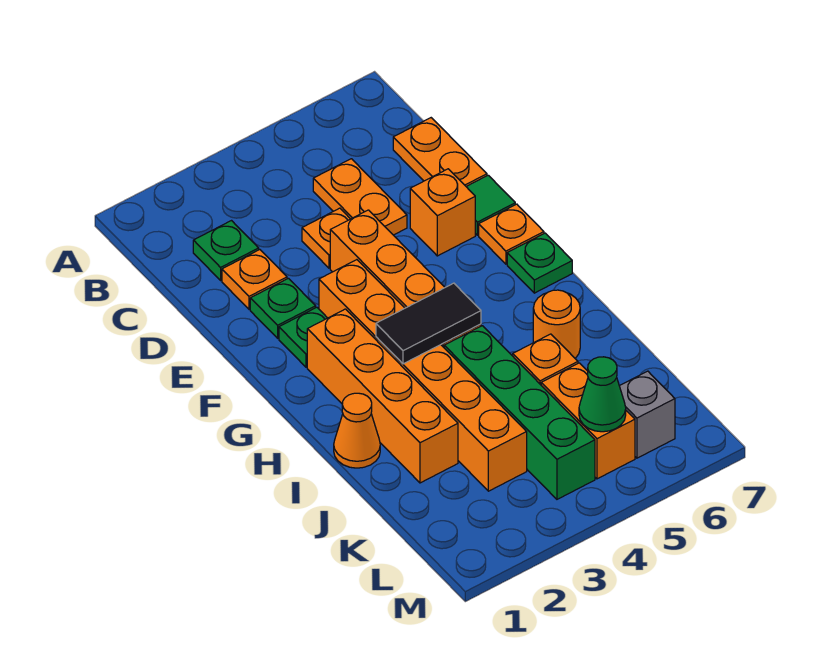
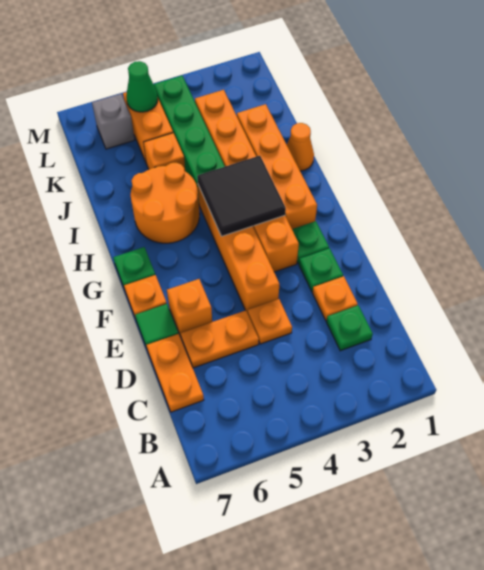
orange plate C5:D5 level 1 -> orange plate D5:D6 level 1
black tile H3:H4 level 2 -> black tile G3:H4 level 2
orange round brick I6 level 1 -> orange round brick H5:I6 level 1

